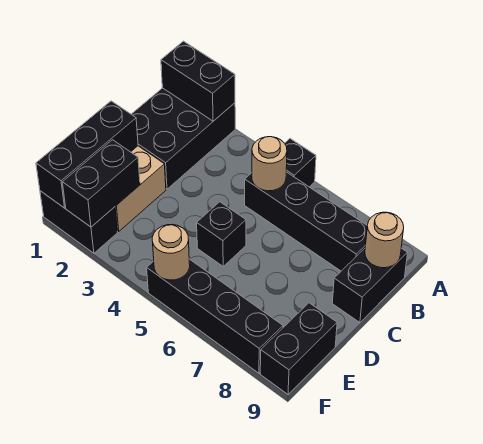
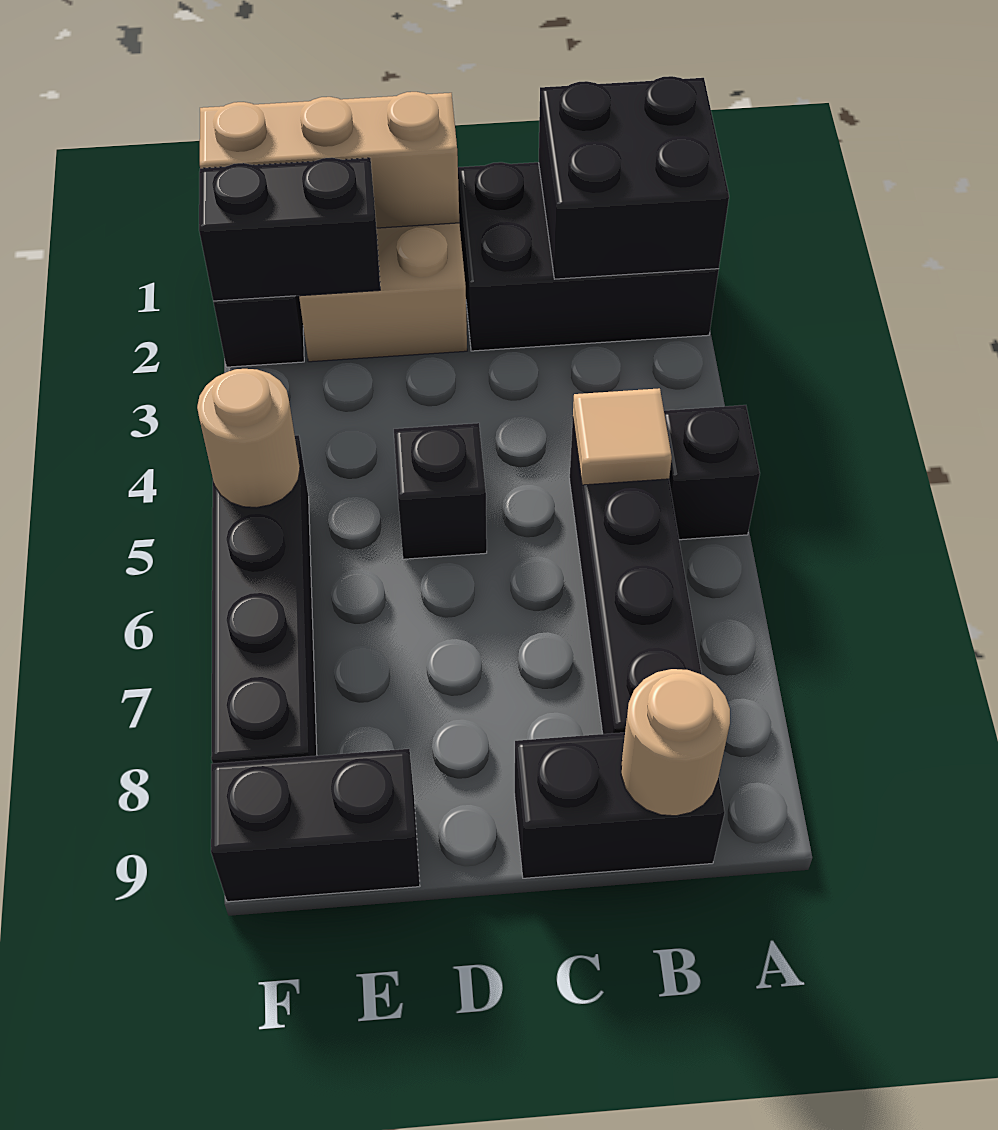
black brick A1:A2 level 2 -> black brick A1:B2 level 2
tan round brick B5 level 2 -> tan tile B5 level 2
black brick D1:F1 level 2 -> tan brick D1:F1 level 2

